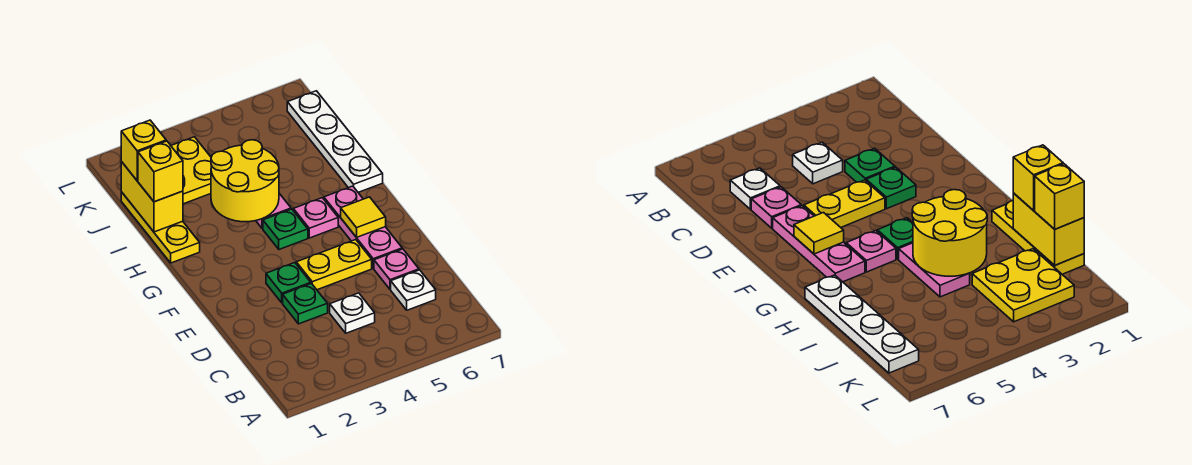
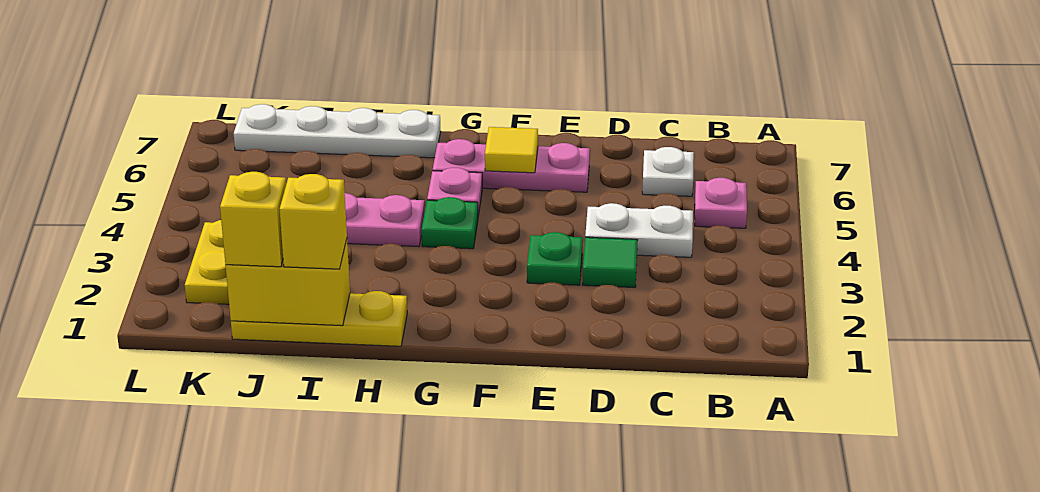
white plate C4 level 1 -> white plate C4:D4 level 1
green plate D3 level 1 -> green tile D3 level 1
pink plate D6 level 1 -> pink plate B5 level 1
yellow plate E4:E5 level 1 -> none
yellow round brick H3:I4 level 2 -> none

